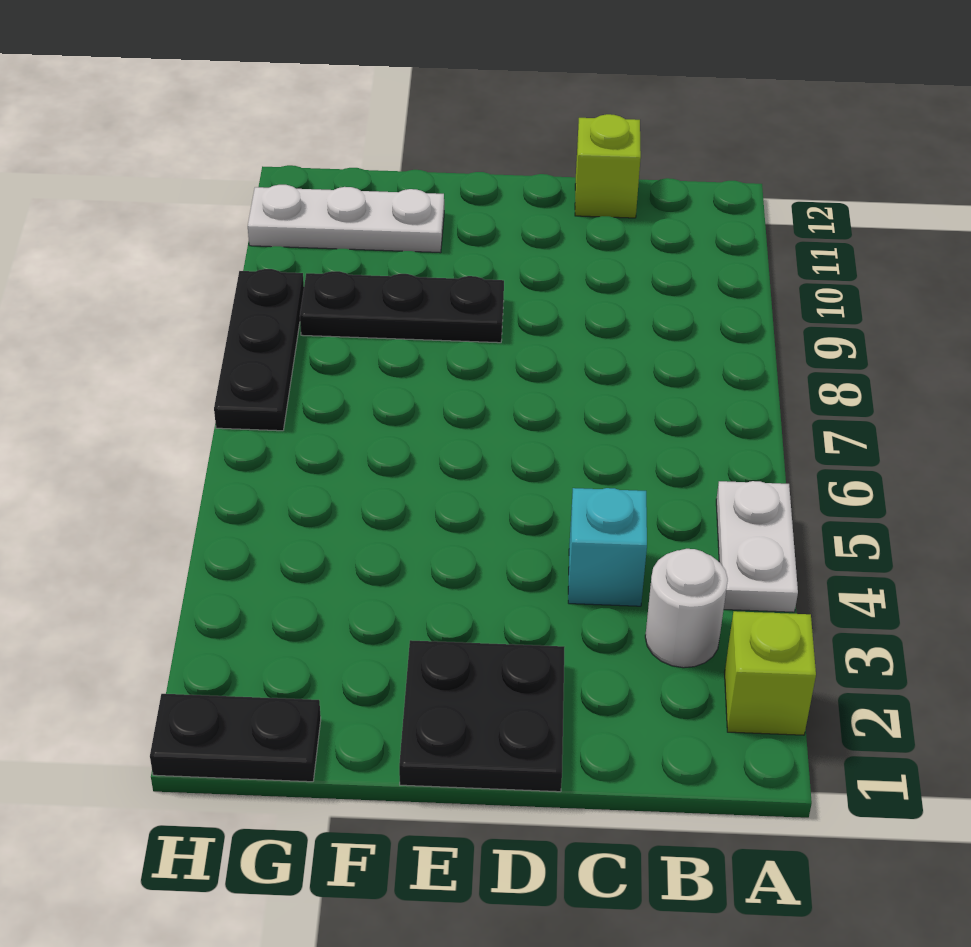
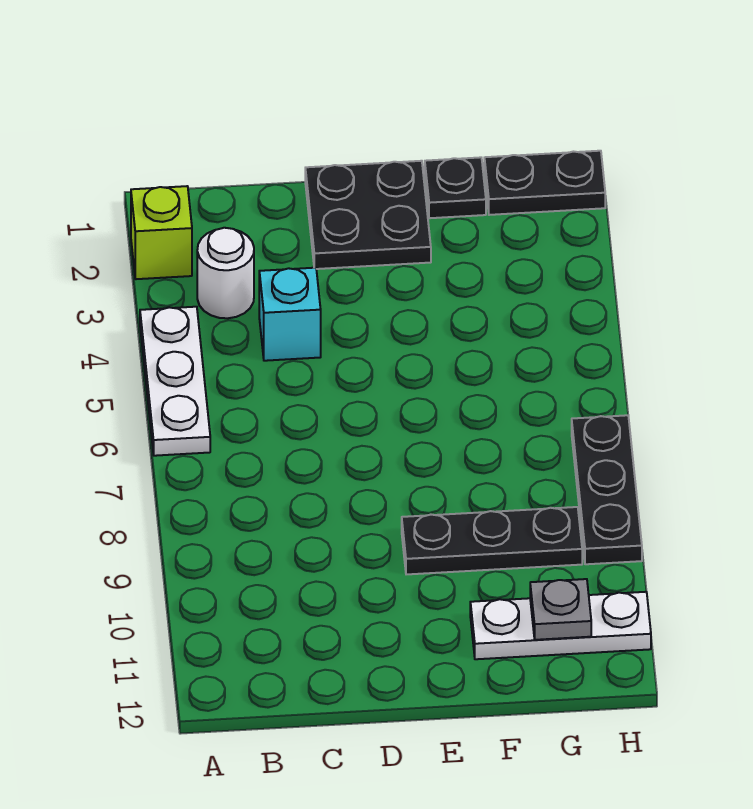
white plate A4:A5 level 1 -> white plate A4:A6 level 1
lime brick C12 level 1 -> none
none -> black plate F1 level 1
none -> grey plate G11 level 2

